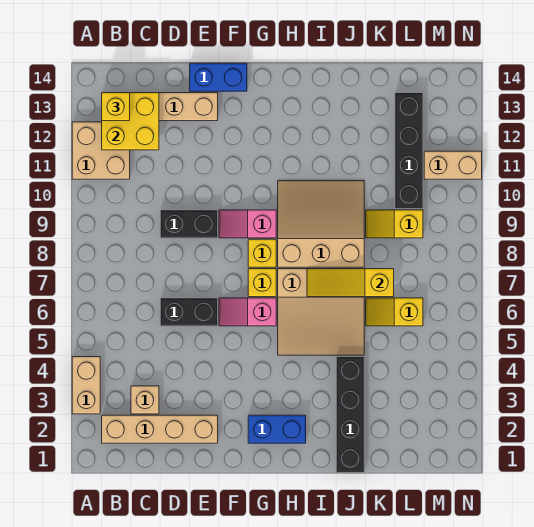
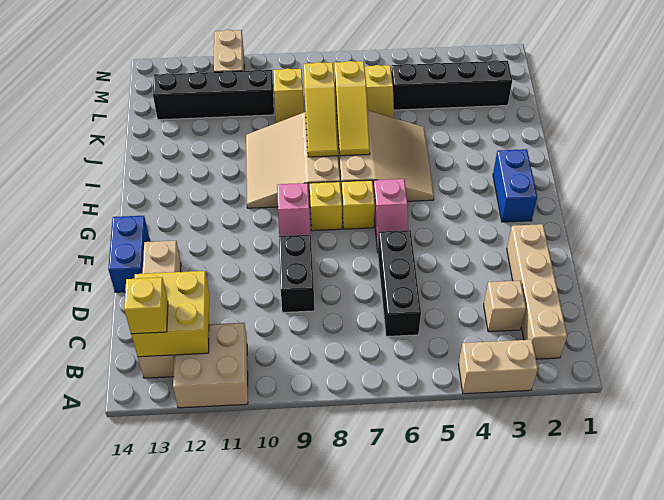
black brick D6:E6 level 1 -> black brick C6:E6 level 1
none -> yellow slope I8:K8 level 2 top K
black brick J1:J4 level 1 -> black brick L2:L5 level 1

